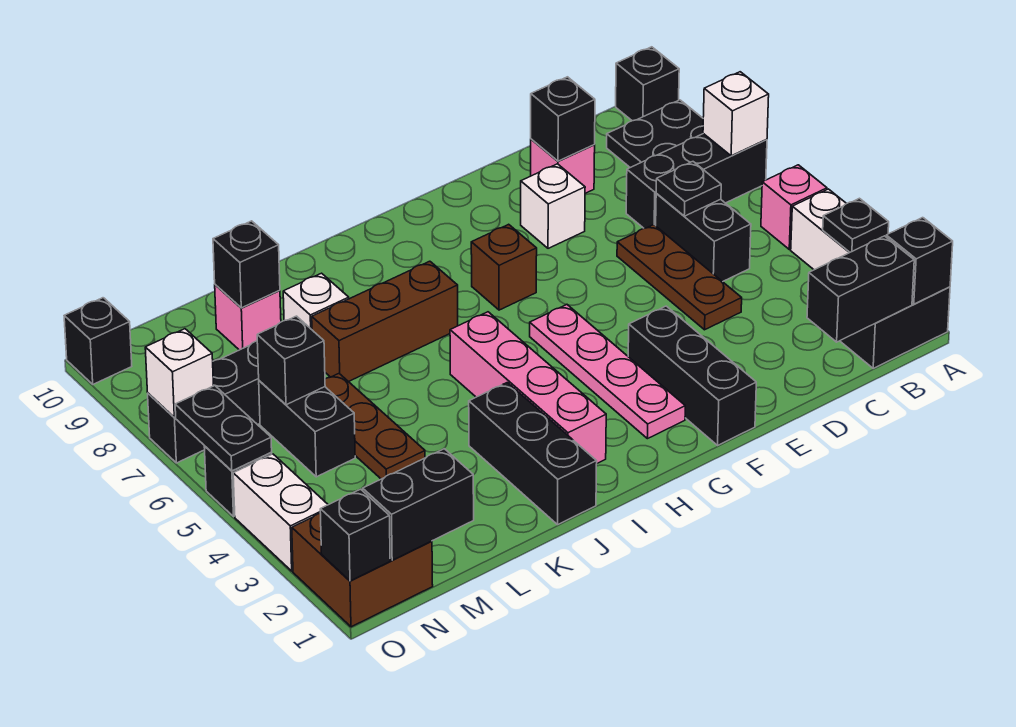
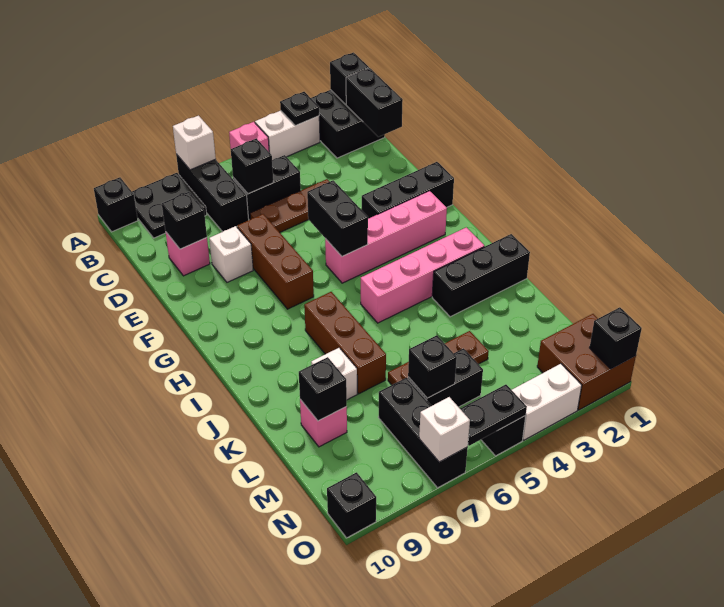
black plate C6 level 2 -> black brick C6 level 2
pink plate G2:G5 level 1 -> pink brick G2:G5 level 1
brown brick G7 level 1 -> brown brick E7:G7 level 1
black brick M1:N1 level 2 -> black brick F5:G5 level 2

